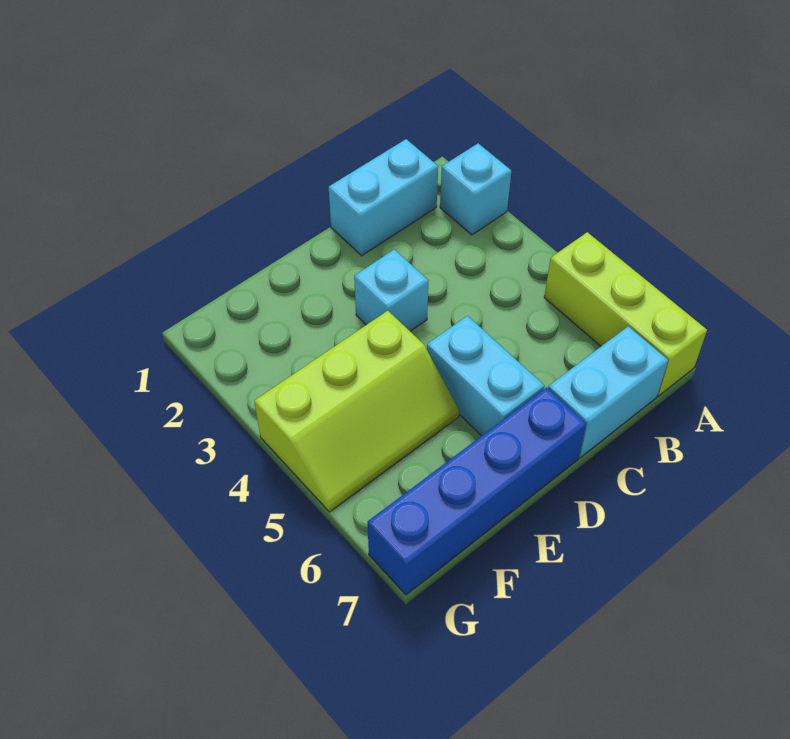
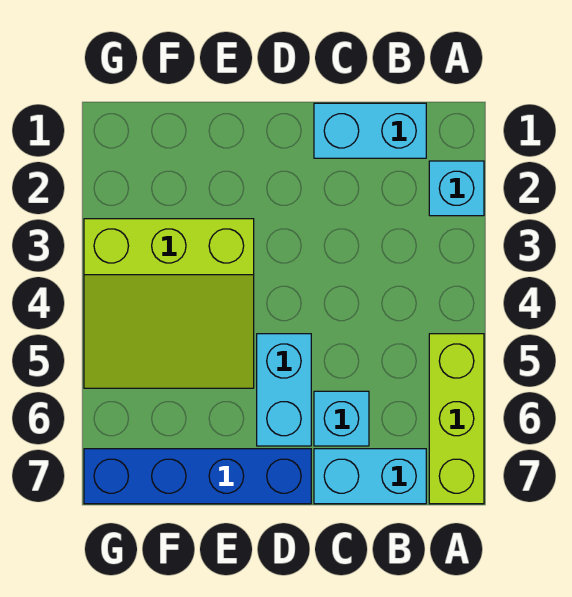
cyan brick D3 level 1 -> cyan brick C6 level 1
lime slope E4:G5 level 1 top 4 -> lime slope E3:G5 level 1 top 3

